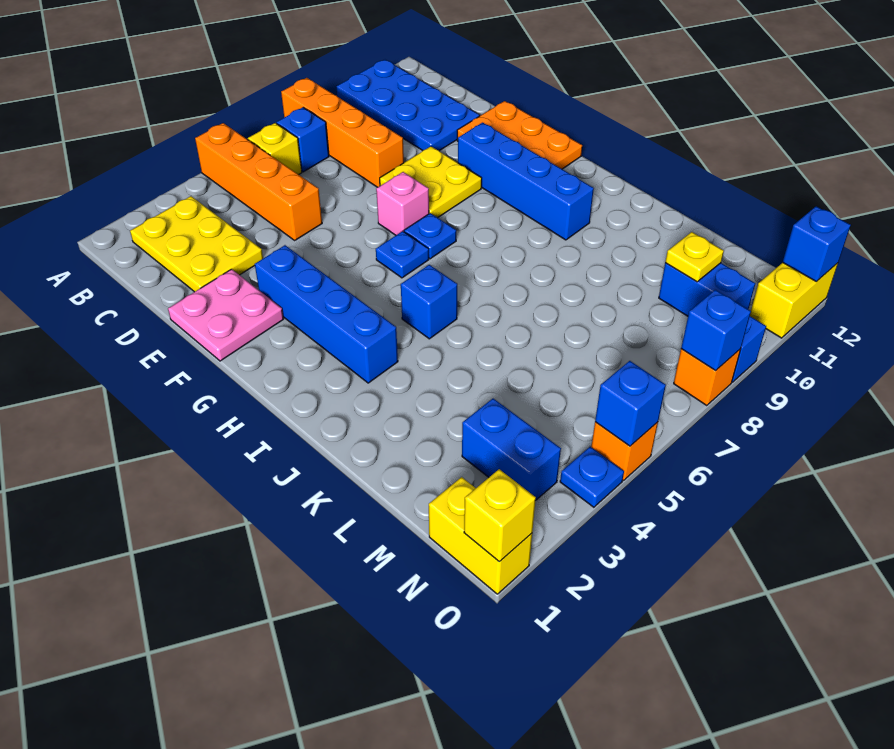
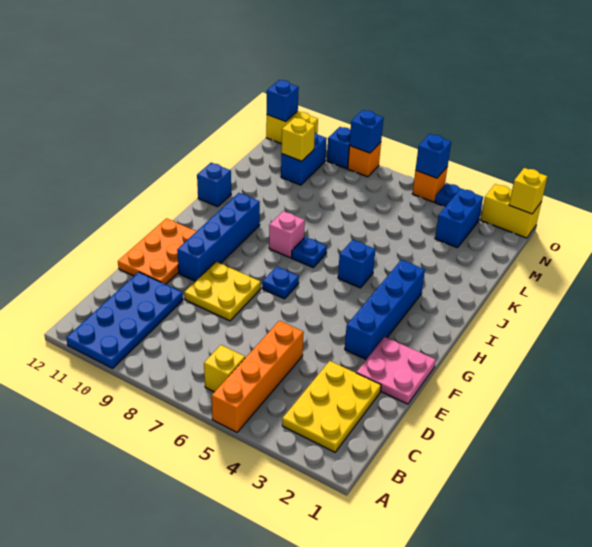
orange brick A8:D8 level 1 -> none
blue brick B7 level 1 -> blue brick J12 level 1
pink brick F7 level 1 -> pink brick I8 level 1
blue plate G6 level 1 -> blue plate I7 level 1
yellow plate M10 level 2 -> yellow brick M10 level 2
yellow brick N1:O1 level 1 -> yellow brick O1:O2 level 1

